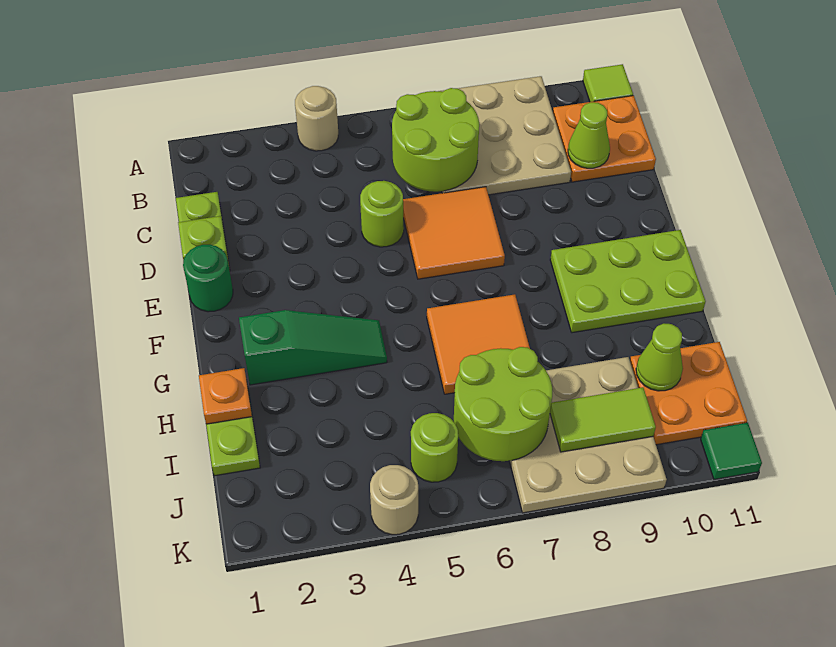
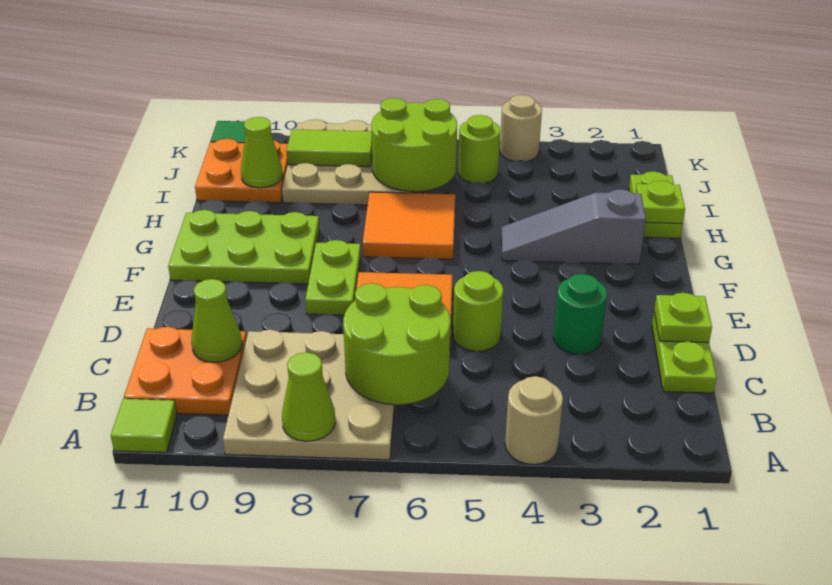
none -> lime cone A8 level 2
green round brick E1 level 1 -> green round brick D3 level 1
none -> lime plate E8:F8 level 1
green slope G2:G4 level 1 top 2 -> grey slope G2:G4 level 1 top 2
orange plate H1 level 2 -> lime plate H1 level 2

